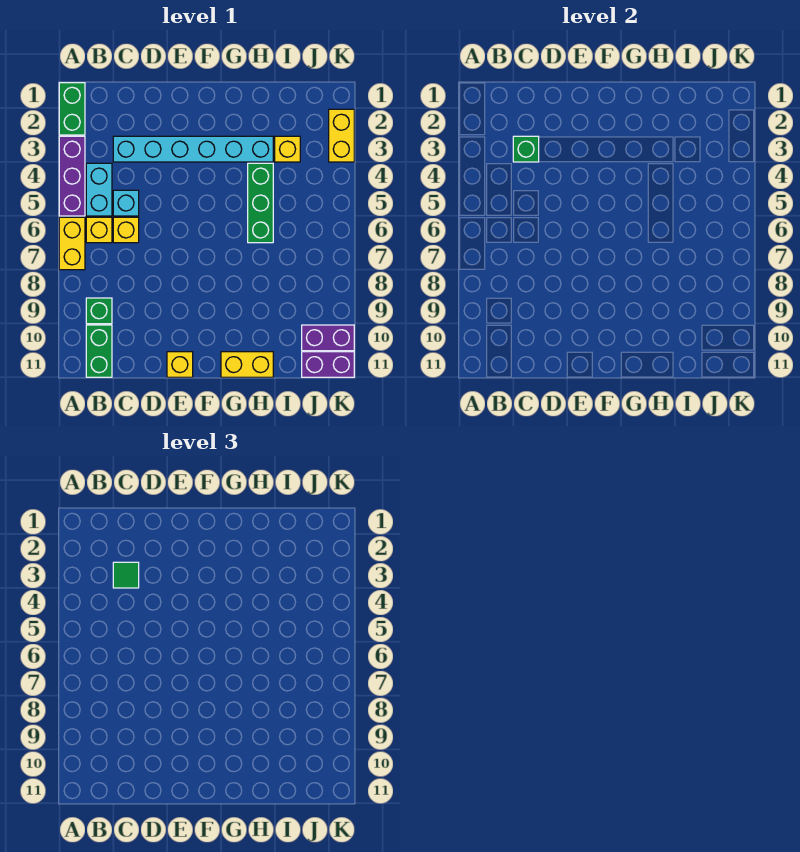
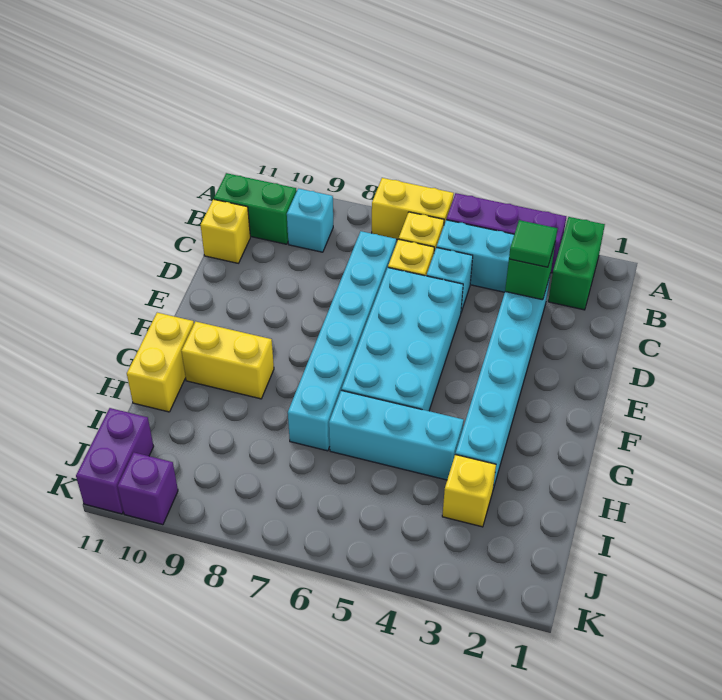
green brick A1:A2 level 1 -> green brick A2:B2 level 1
green brick B9 level 1 -> cyan brick B9 level 1
none -> cyan brick C7:H7 level 1
none -> cyan brick D5:G6 level 1
yellow brick E11 level 1 -> yellow brick C11 level 1
green brick H4:H6 level 1 -> cyan brick H4:H6 level 1
purple brick J10:K10 level 1 -> purple brick K10 level 1
yellow brick K2:K3 level 1 -> yellow brick G9:G10 level 1

